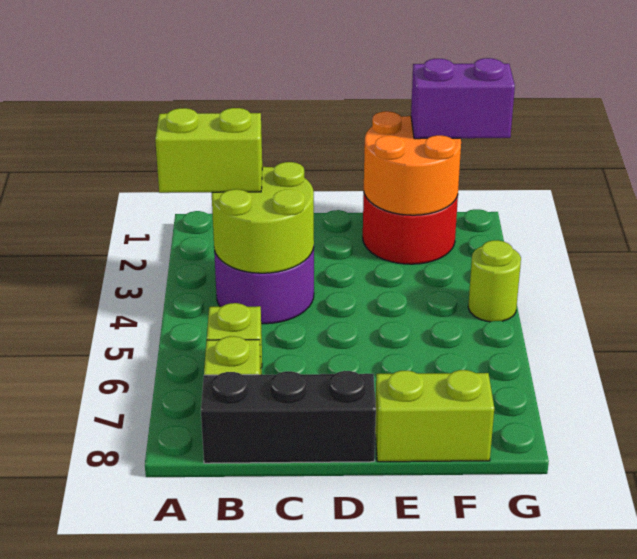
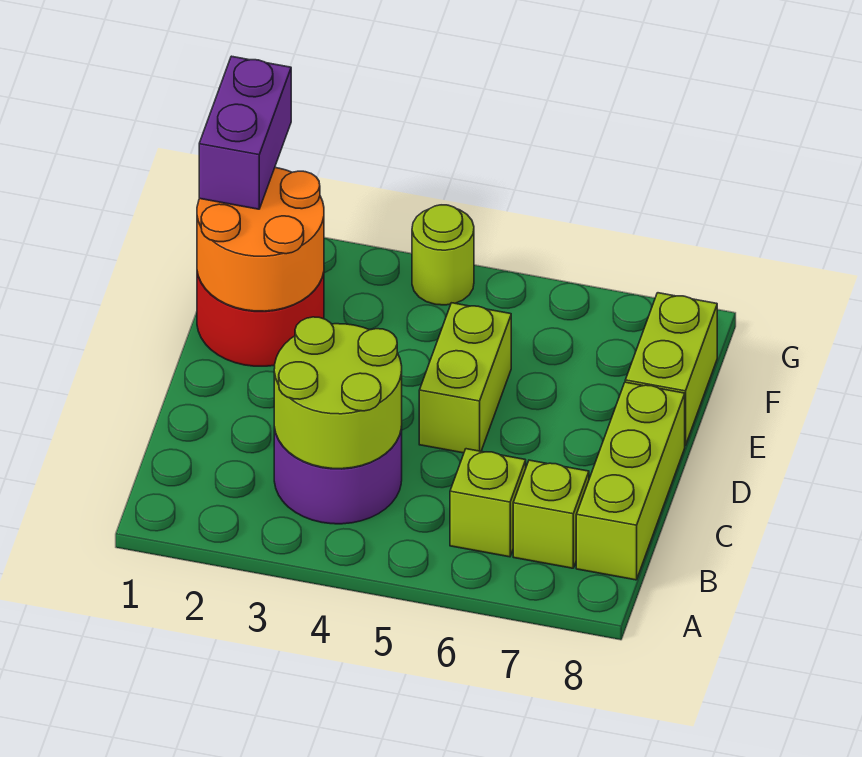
lime brick A3:B3 level 3 -> lime brick D5:E5 level 1
black brick B8:D8 level 1 -> lime brick B8:D8 level 1

